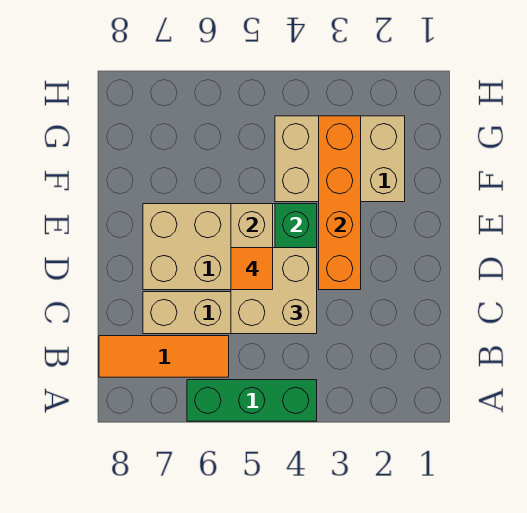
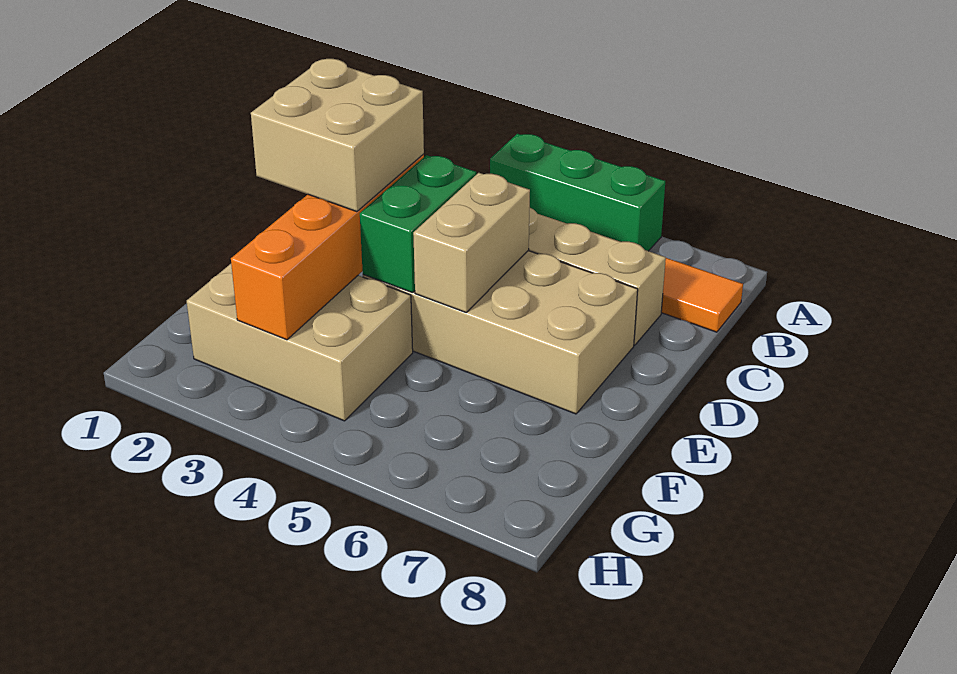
tan brick C4:D5 level 3 -> tan brick D2:E3 level 3
orange tile D5 level 4 -> none

